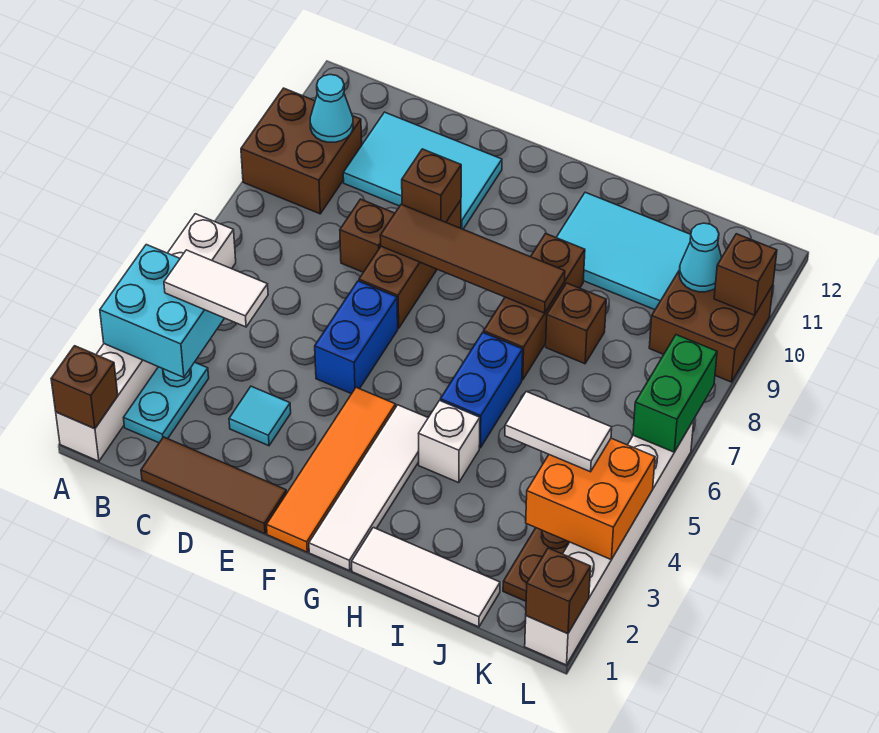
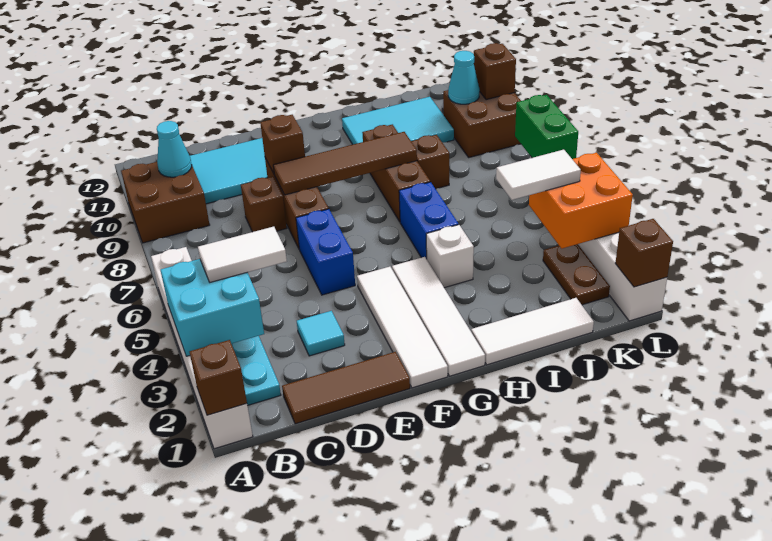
orange tile F1:F4 level 1 -> white tile F1:F4 level 1

